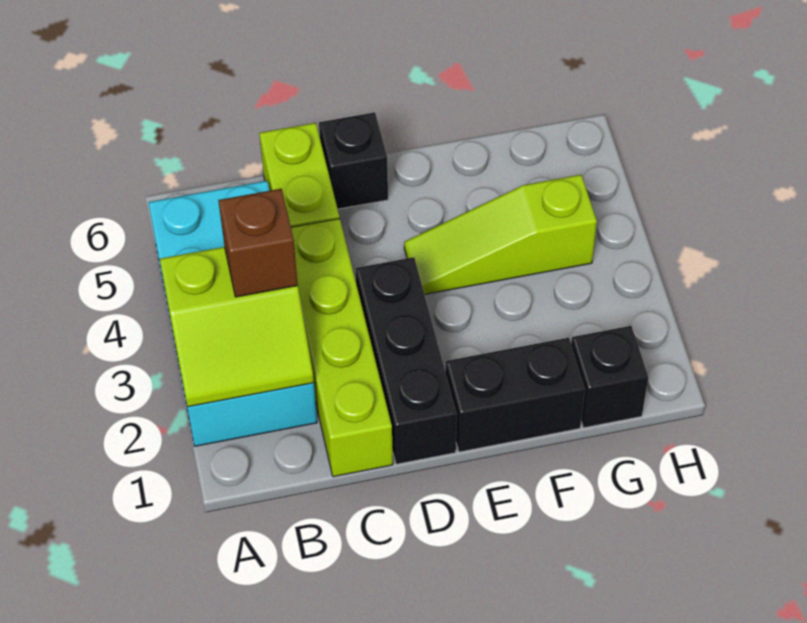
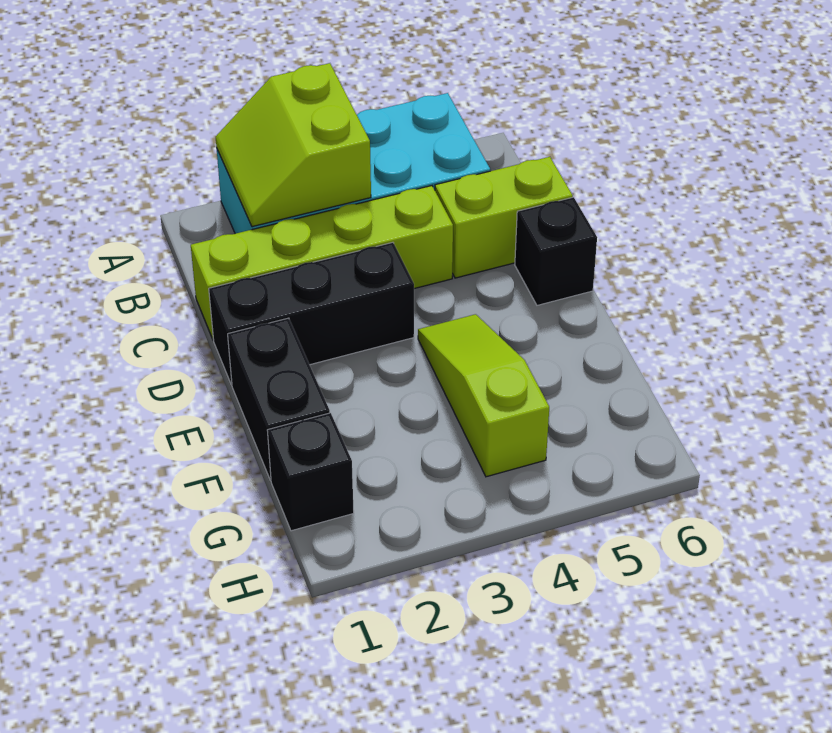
brown brick B3 level 3 -> none

